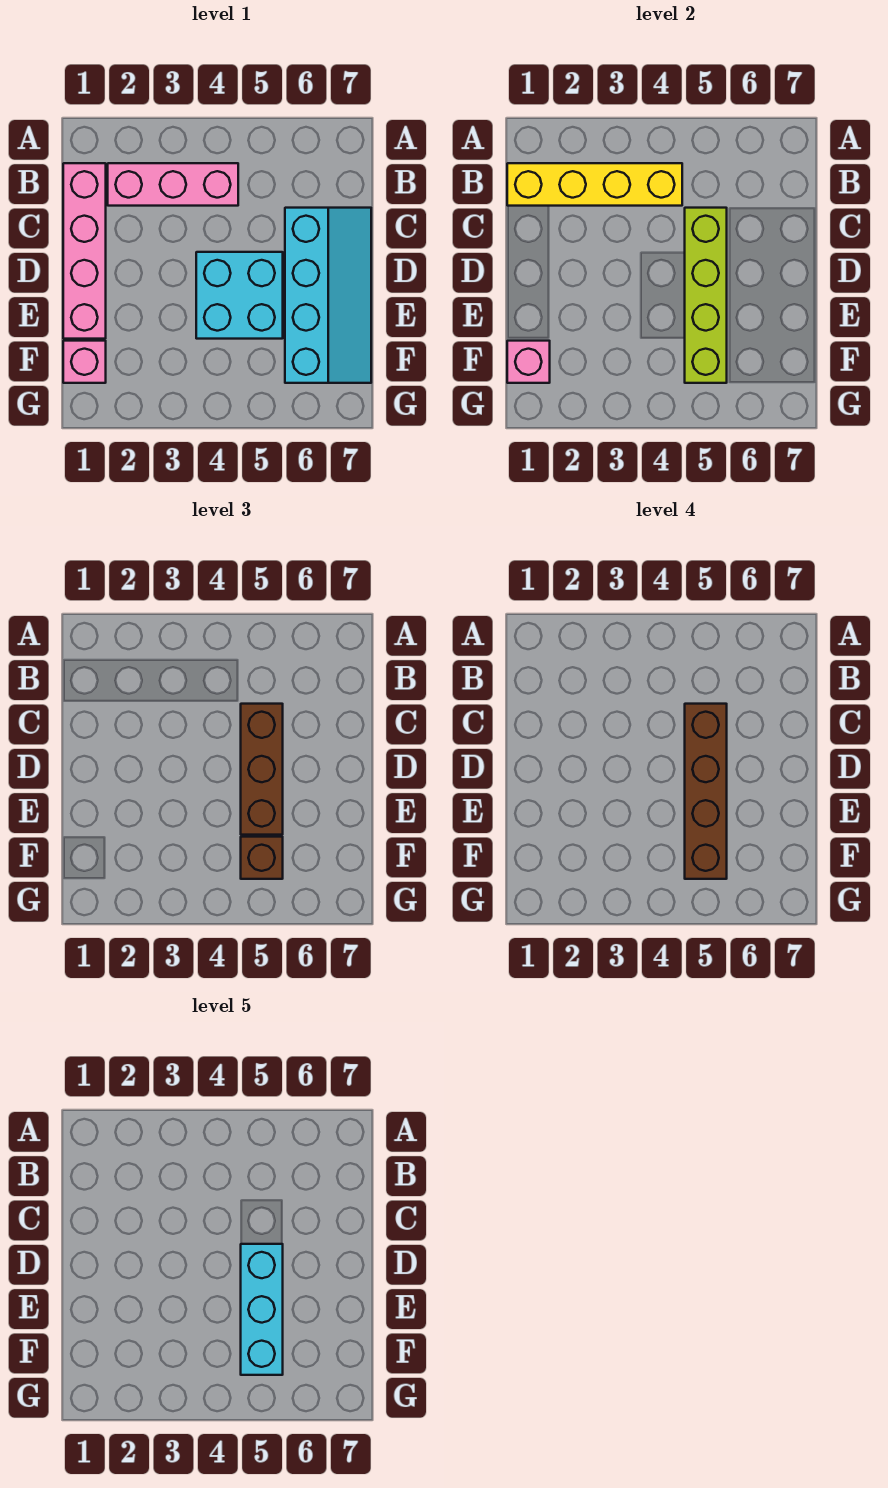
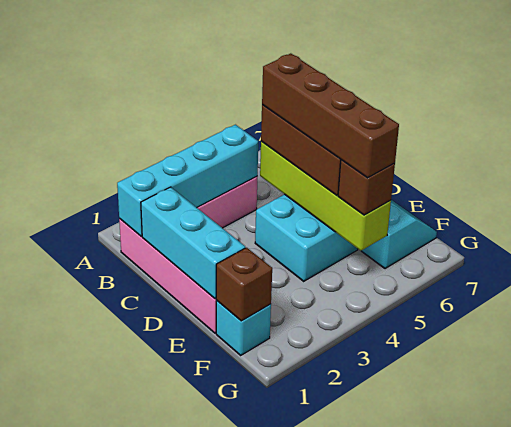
yellow brick B1:B4 level 2 -> cyan brick B1:B4 level 2
cyan brick D5:F5 level 5 -> cyan brick C1:E1 level 2
pink brick F1 level 1 -> cyan brick F1 level 1
pink brick F1 level 2 -> brown brick F1 level 2

